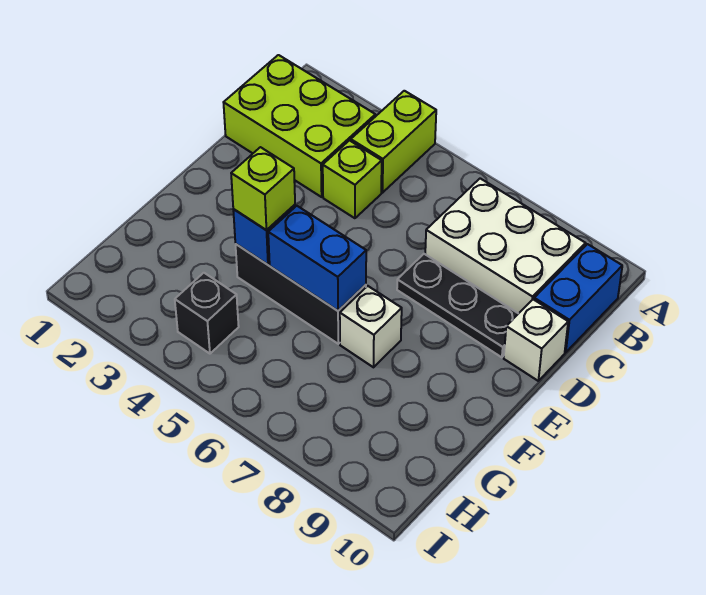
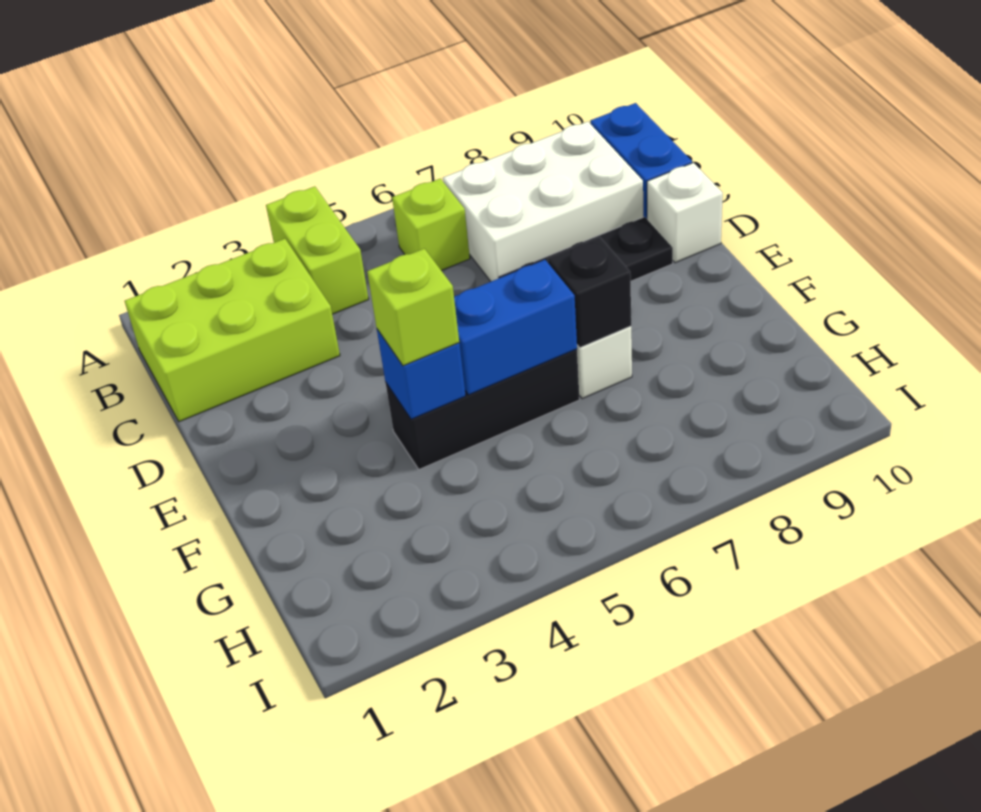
lime brick C4 level 1 -> lime brick B6 level 1
black brick H4 level 1 -> black brick F7 level 2

